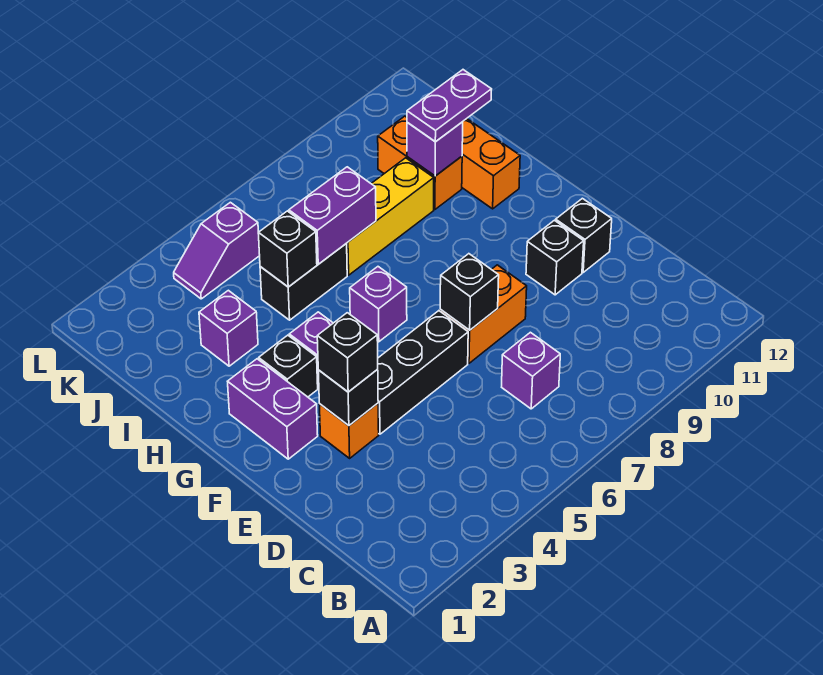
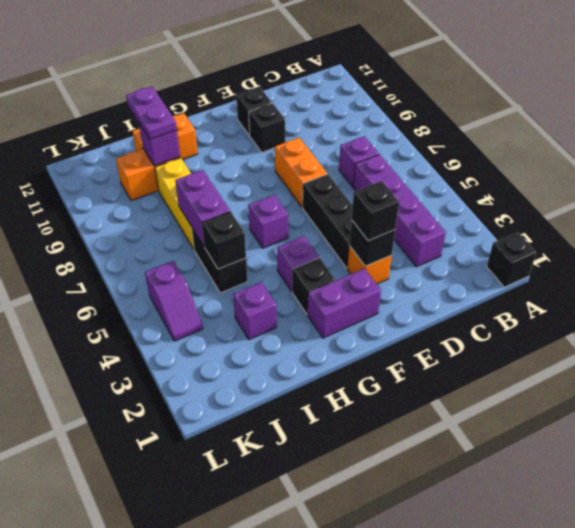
none -> purple brick C3:C6 level 1
black brick E7 level 2 -> black brick A1 level 1

